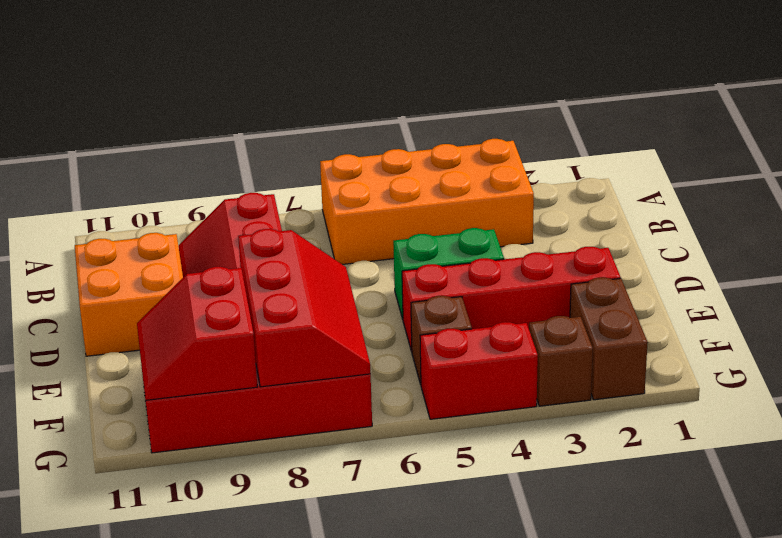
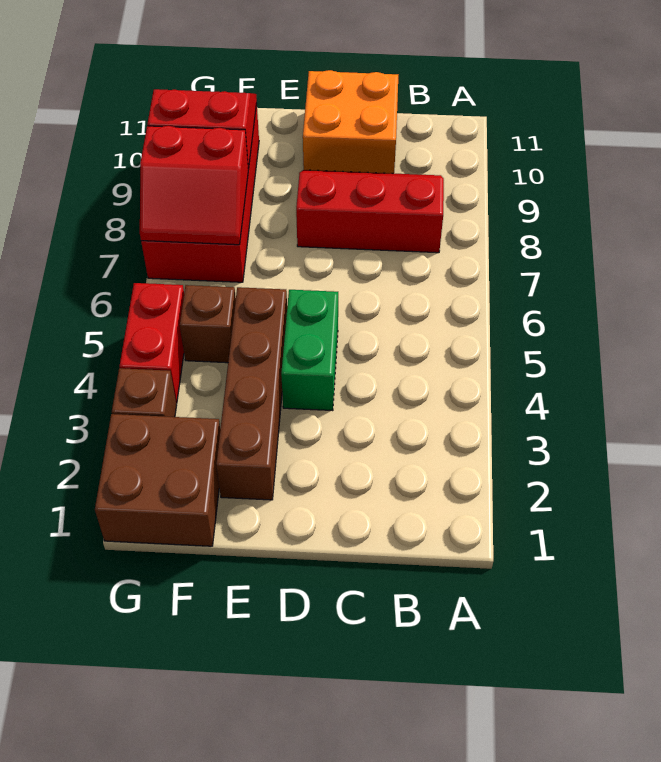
orange brick A3:B6 level 1 -> none
red brick E2:E5 level 1 -> brown brick E2:E5 level 1
red slope E7:G8 level 2 top 8 -> red slope F7:G8 level 2 top 8
brown brick F2:G2 level 1 -> brown brick F1:G2 level 1

